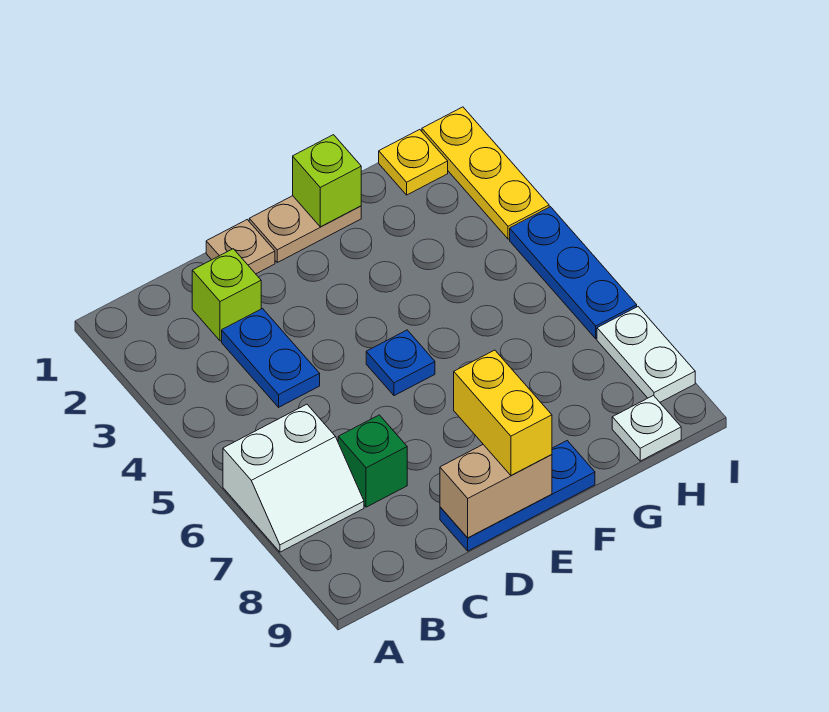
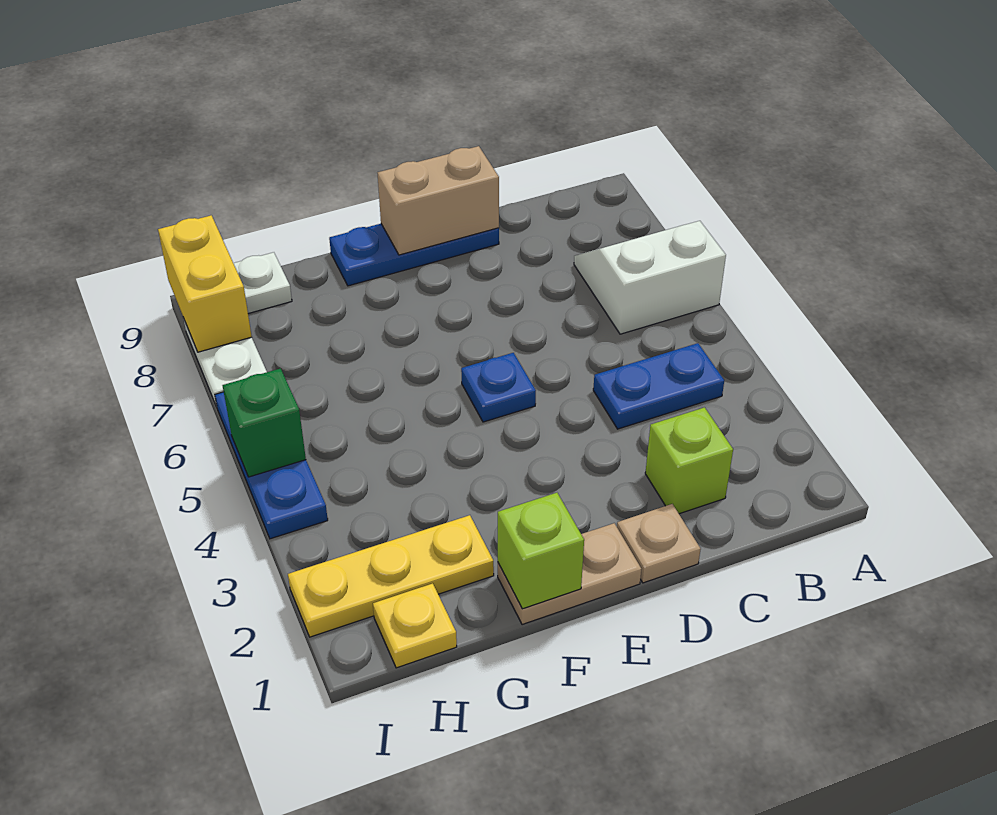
blue plate C3:C4 level 1 -> blue plate B4:C4 level 1
green brick C7 level 1 -> green brick I5 level 2
yellow brick E8:E9 level 3 -> yellow brick I8:I9 level 2
yellow plate I1:I3 level 1 -> yellow plate G2:I2 level 1

